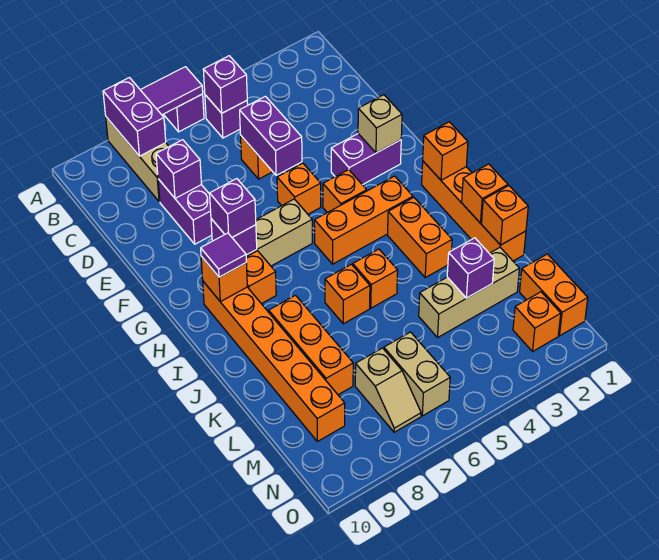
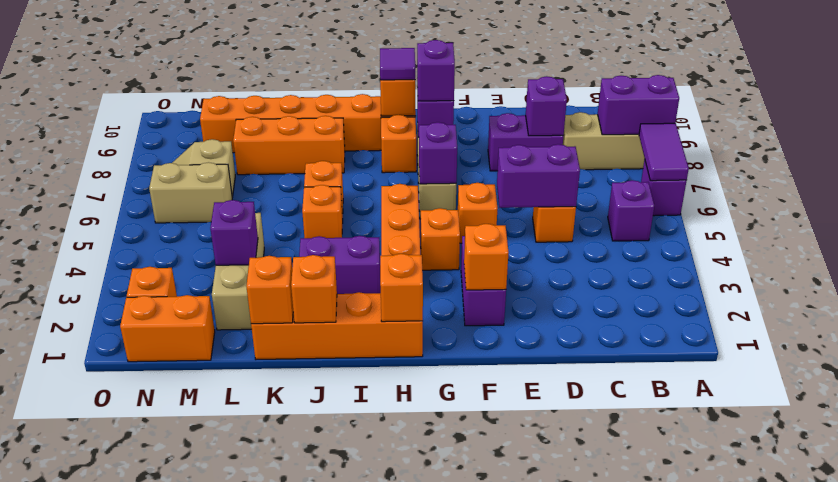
purple brick B5 level 2 -> purple brick G6 level 2
tan brick F2 level 2 -> orange brick F2 level 2
orange brick I3:J3 level 1 -> purple brick I3:J3 level 1

